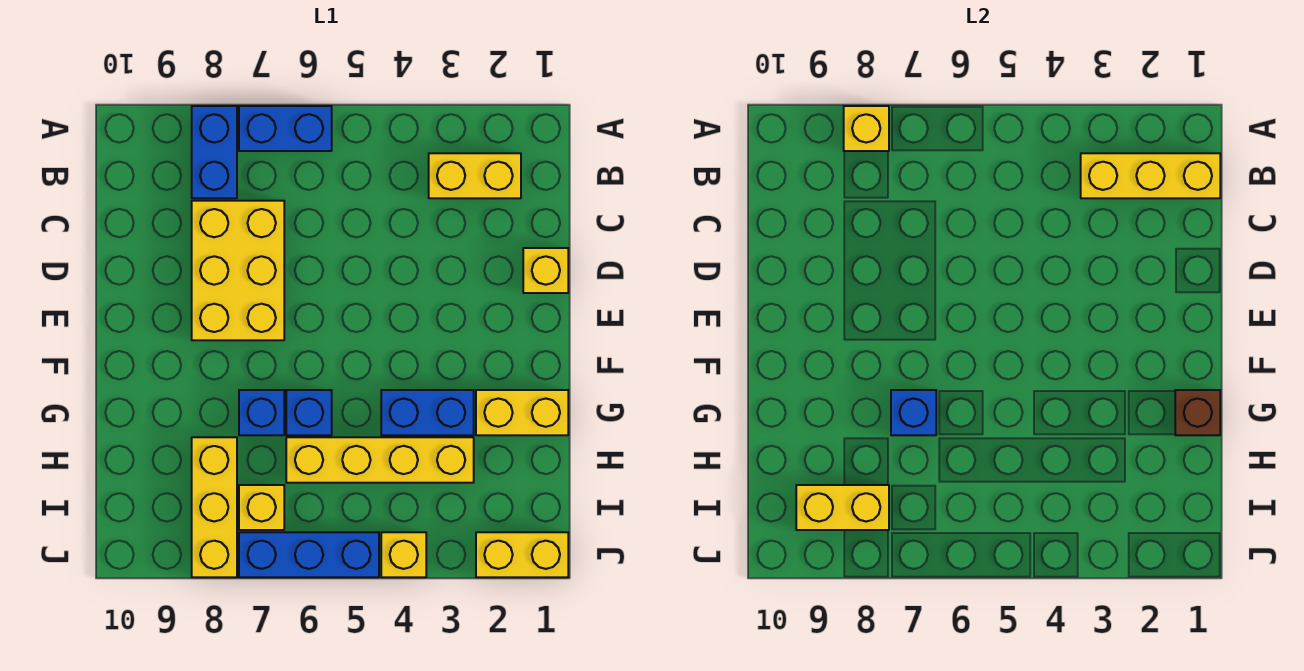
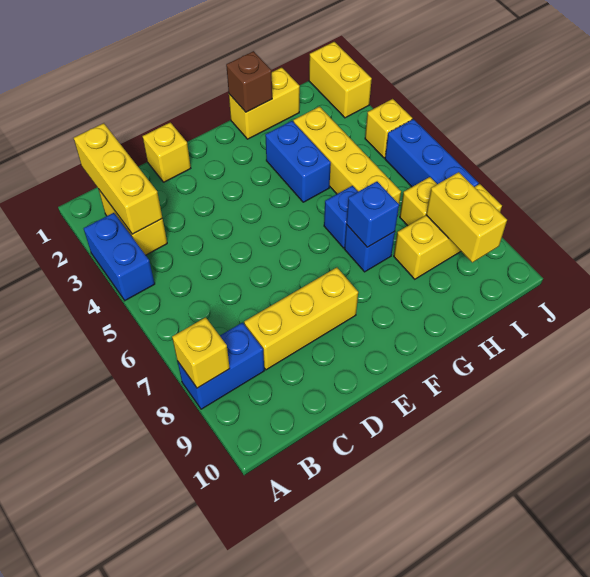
blue brick A6:A7 level 1 -> blue brick A3:A4 level 1
yellow brick C7:E8 level 1 -> yellow brick C8:E8 level 1
yellow brick G1:G2 level 1 -> yellow brick G1:H1 level 1

